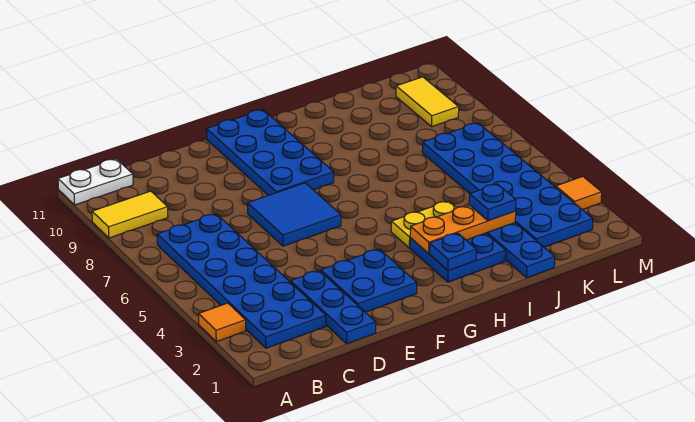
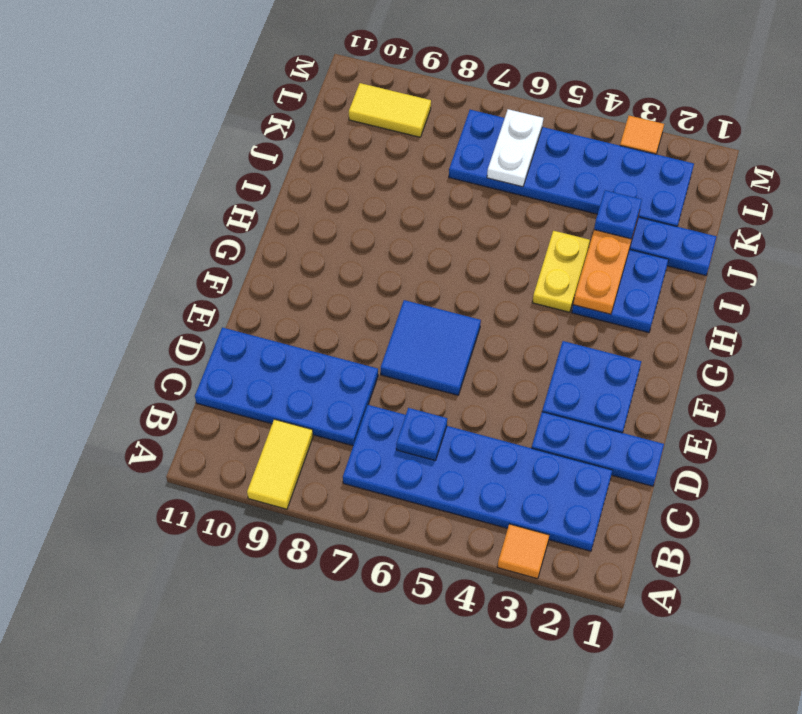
white plate A11:B11 level 1 -> white plate K6:L6 level 2
blue plate F8:G11 level 1 -> blue plate C8:D11 level 1
blue plate H2 level 2 -> blue plate C6 level 2

